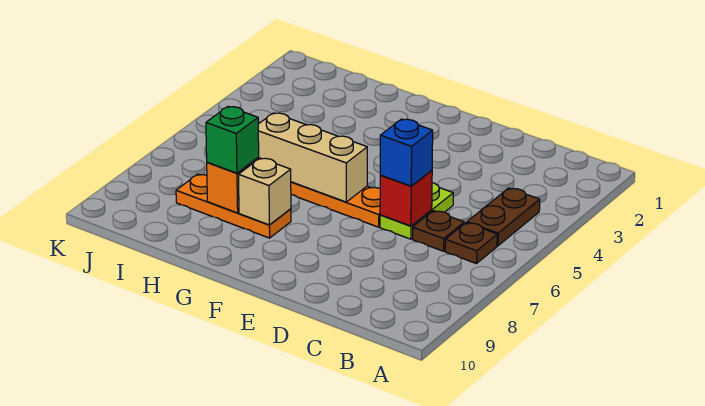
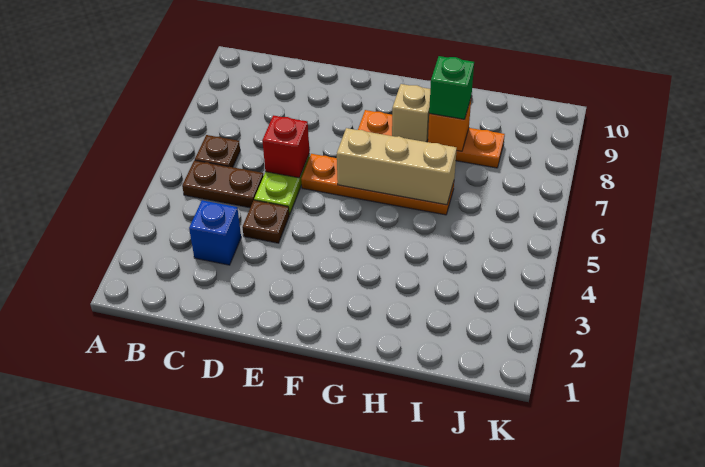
brown plate B4:B5 level 1 -> brown plate B5:C5 level 1
brown plate C6 level 1 -> brown plate D4 level 1
blue brick D6 level 3 -> blue brick C3 level 1
orange plate G8:I8 level 1 -> orange plate F8:I8 level 1

